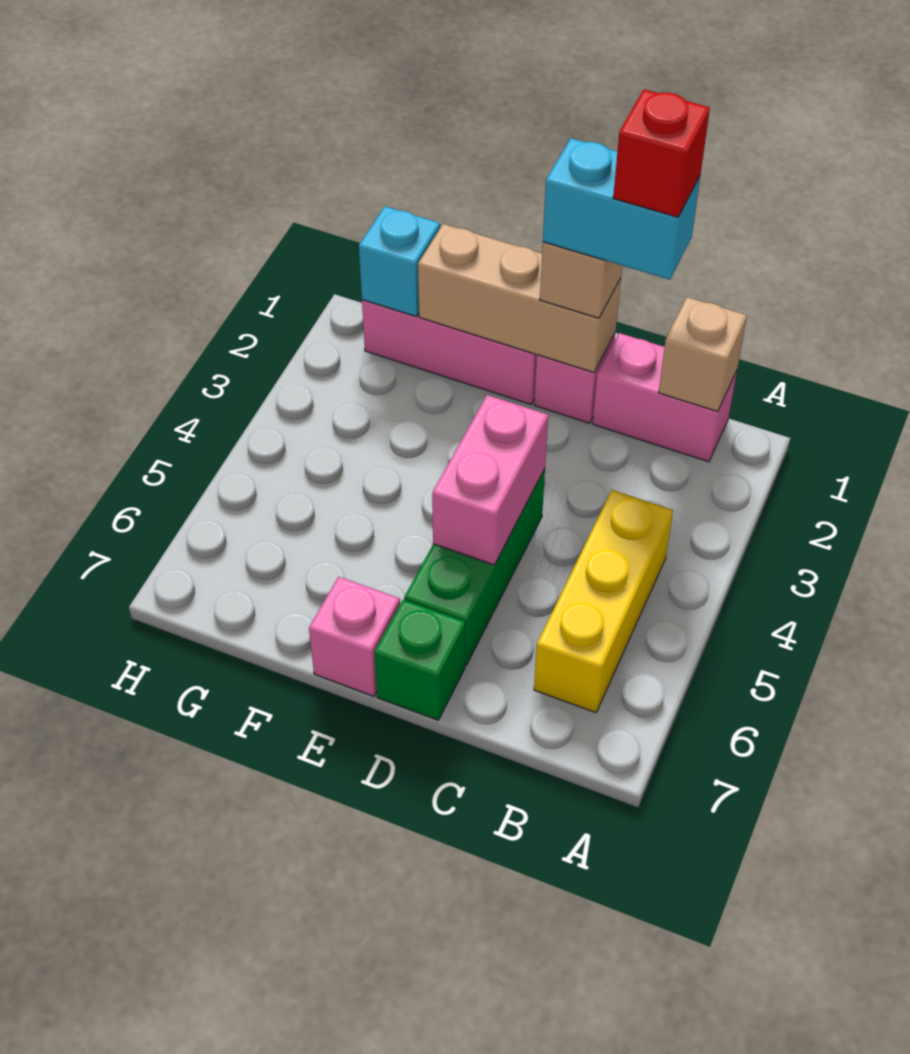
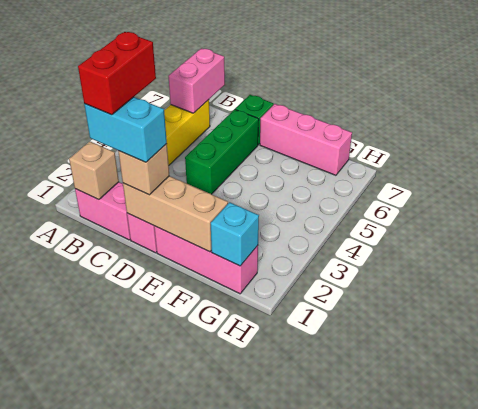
red brick C1 level 5 -> red brick C1:C2 level 5
pink brick D4:D5 level 2 -> pink brick B6:B7 level 2
pink brick E7 level 1 -> pink brick E7:G7 level 1

